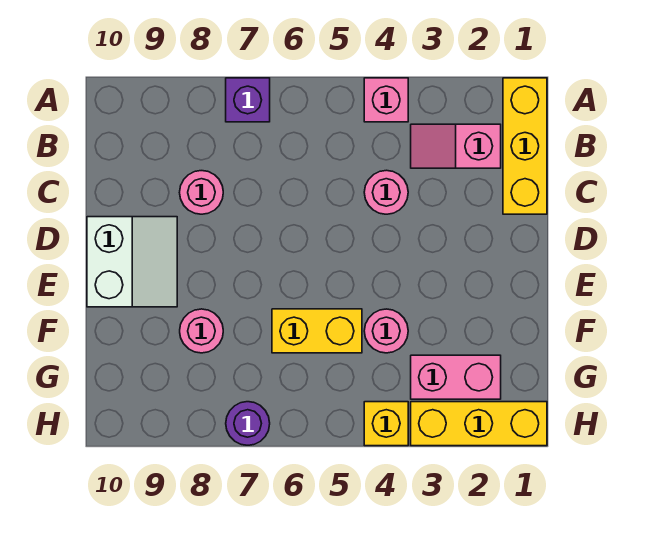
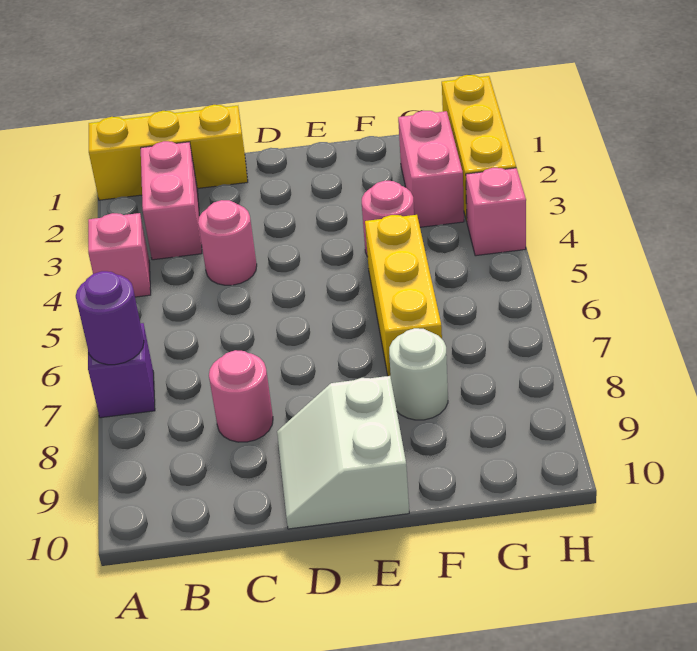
pink slope B2:B3 level 1 top 2 -> pink brick B2:B3 level 1
white slope D9:E10 level 1 top 10 -> white slope D9:E10 level 1 top E
yellow brick F5:F6 level 1 -> yellow brick F5:F7 level 1
pink round brick F8 level 1 -> white round brick F8 level 1
yellow brick H4 level 1 -> pink brick H4 level 1
purple round brick H7 level 1 -> purple round brick A7 level 2

